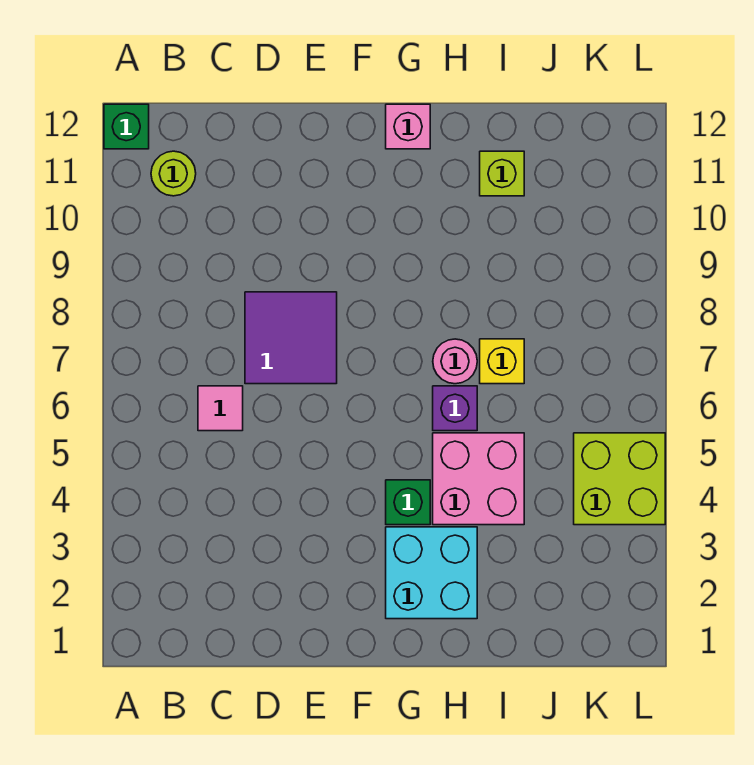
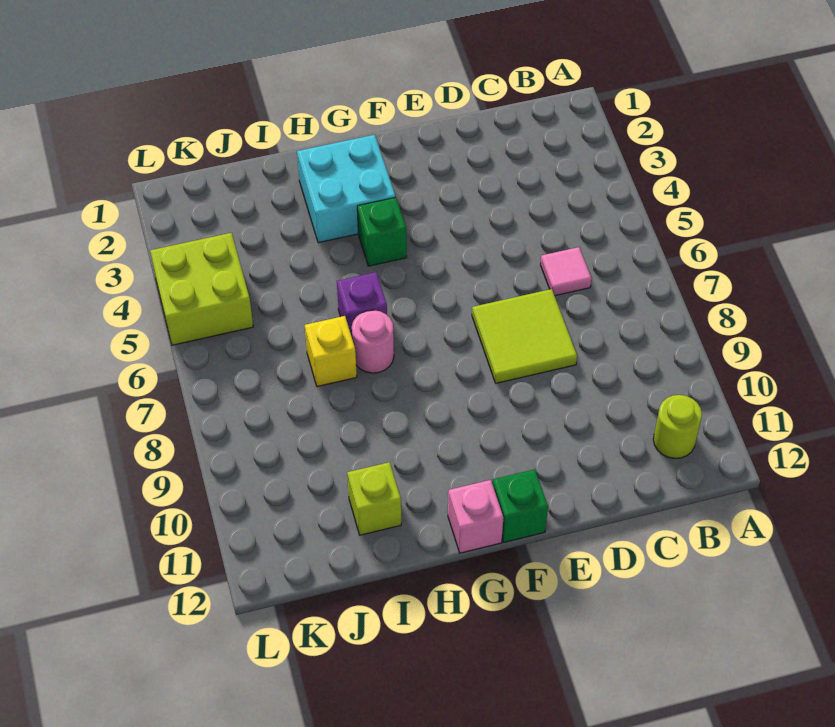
green brick A12 level 1 -> green brick F12 level 1
purple tile D7:E8 level 1 -> lime tile D7:E8 level 1
pink brick H4:I5 level 1 -> none

